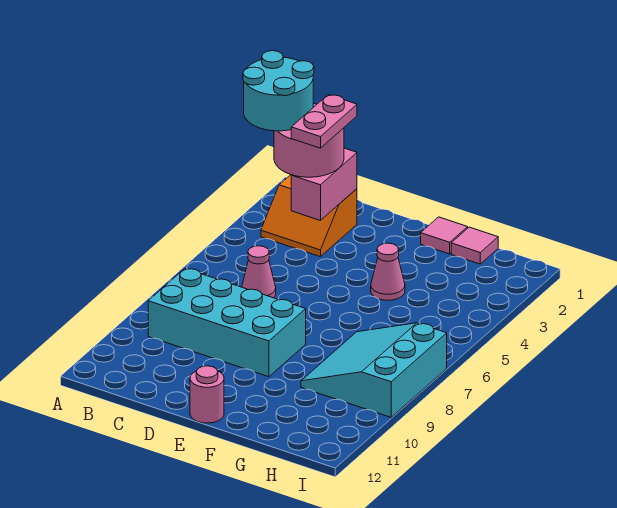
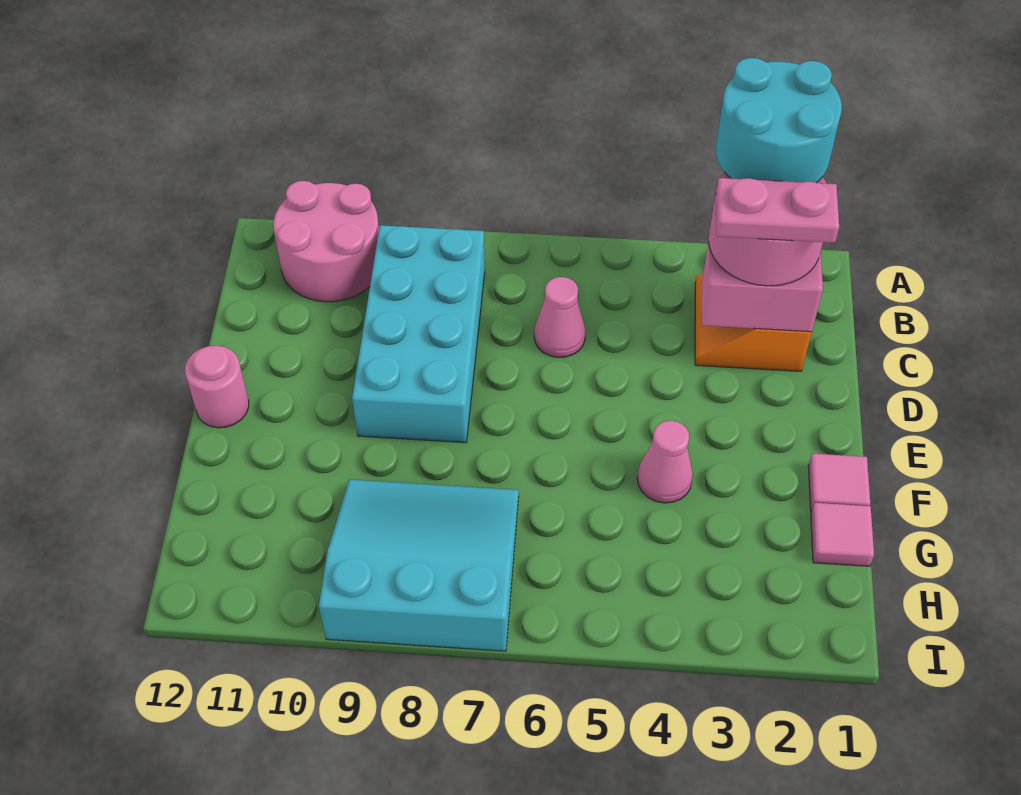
none -> pink round brick A10:B11 level 1

